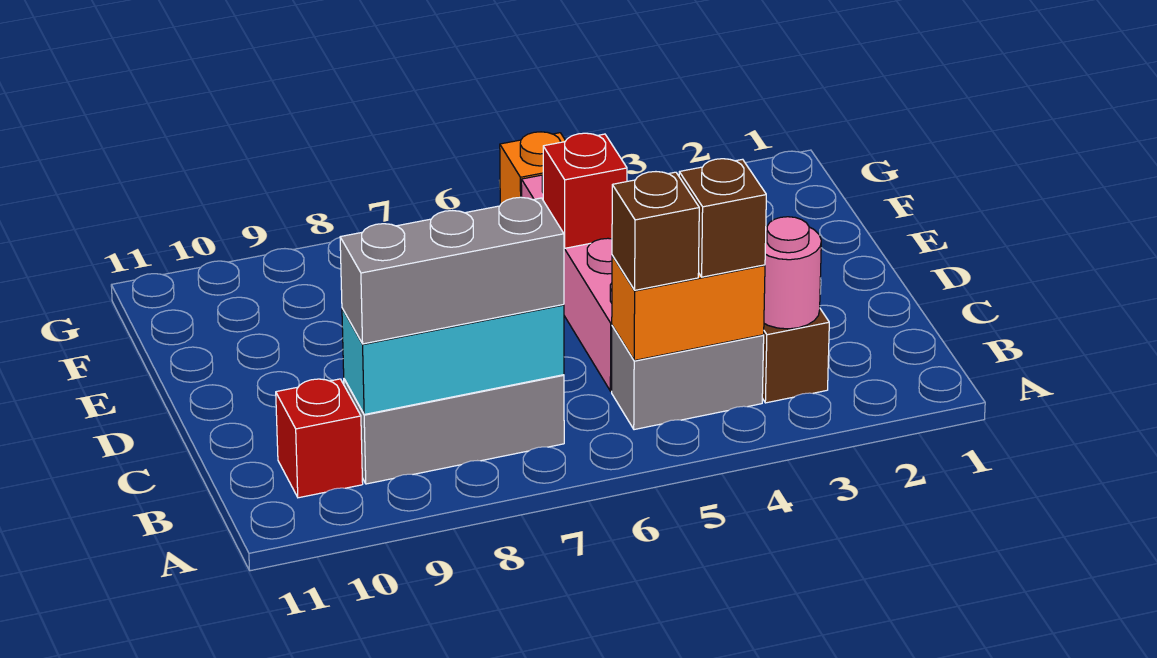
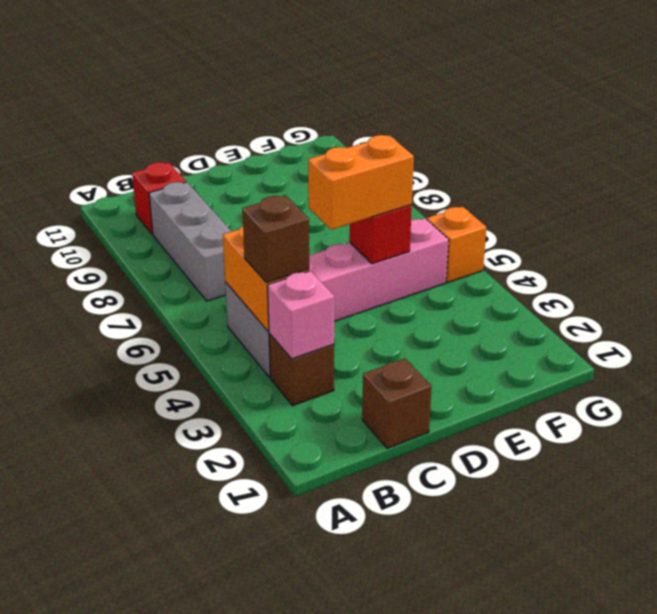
pink round brick B3 level 2 -> pink brick B3 level 2
brown brick B5 level 3 -> brown brick C1 level 1
cyan brick B7:B9 level 2 -> none
grey brick B7:B9 level 3 -> none
none -> orange brick D5:E5 level 3

